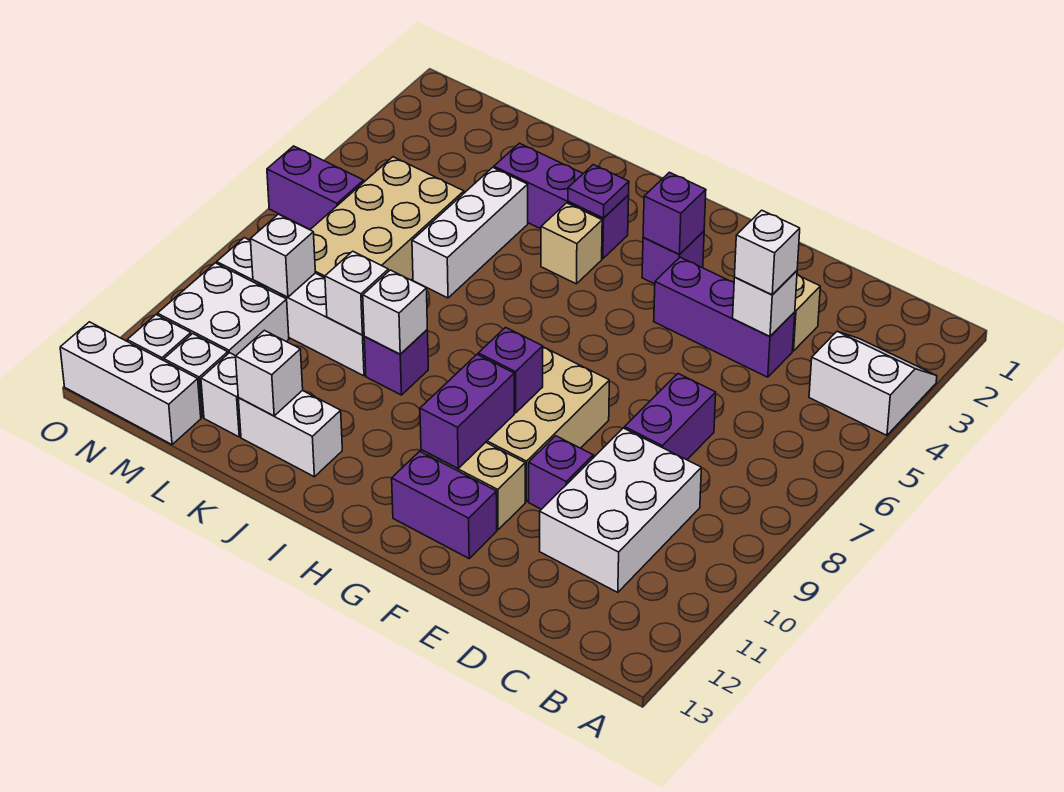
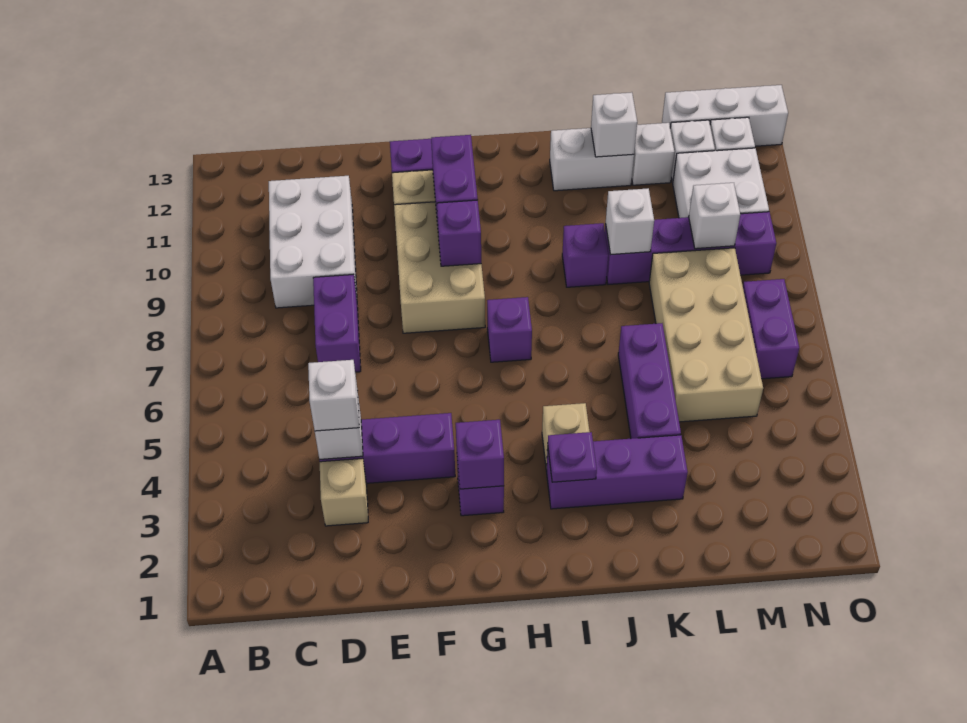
white slope A3:B4 level 1 top 4 -> none
purple brick E10 level 1 -> purple brick H7 level 1
white brick J9 level 2 -> none
white brick K4:K6 level 1 -> purple brick K4:K6 level 1
white brick K9:N9 level 1 -> purple brick K9:N9 level 1
purple brick N6:O6 level 1 -> purple brick N6:N7 level 1

